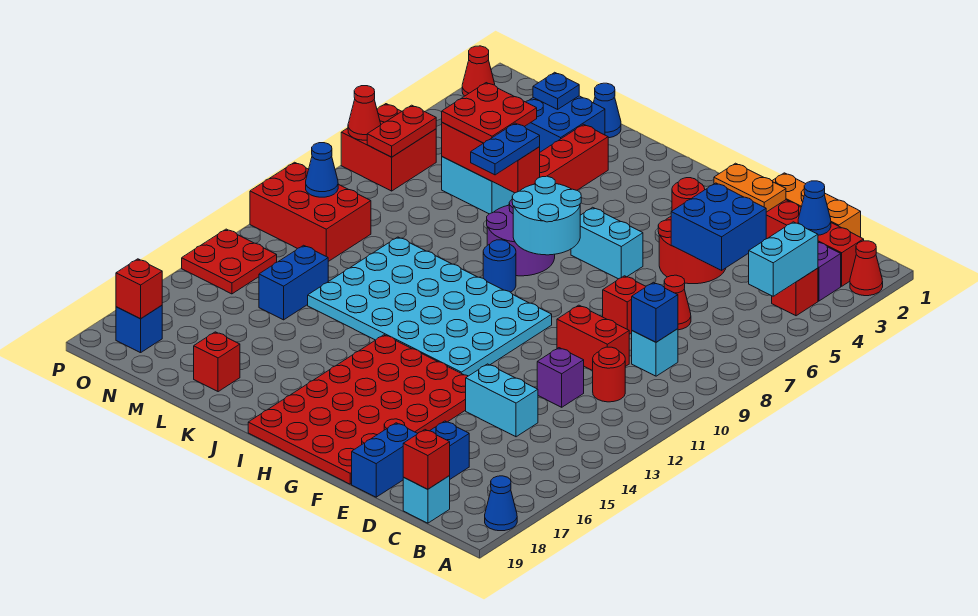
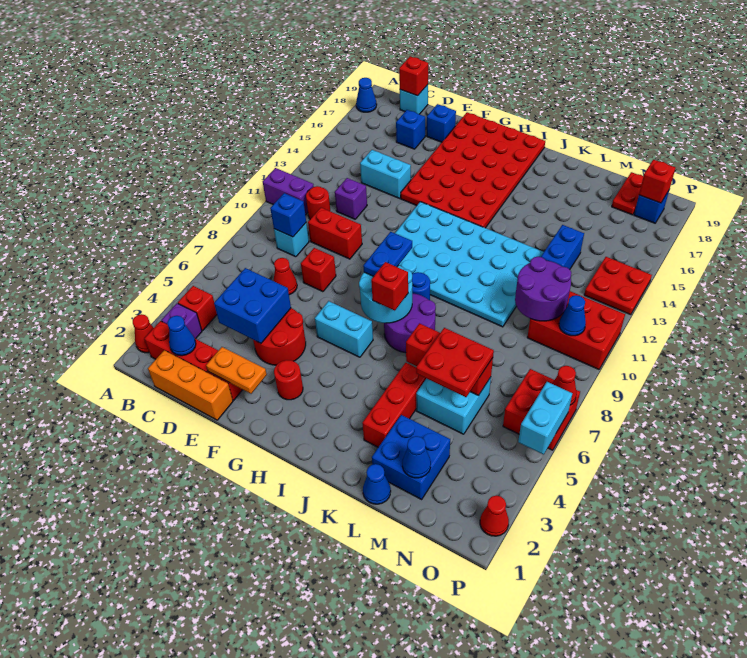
none -> purple brick A11:B11 level 1
cyan brick B4:B5 level 2 -> cyan brick P5:P6 level 2
blue brick E18:E19 level 1 -> blue brick E18 level 1
blue plate K6:K7 level 3 -> blue plate H8:H9 level 3
red brick L18 level 1 -> red brick I7 level 3
blue plate M2 level 2 -> blue cone M2 level 2
none -> purple round brick M10:N11 level 2
red plate O6:O7 level 2 -> red plate N18:N19 level 1

